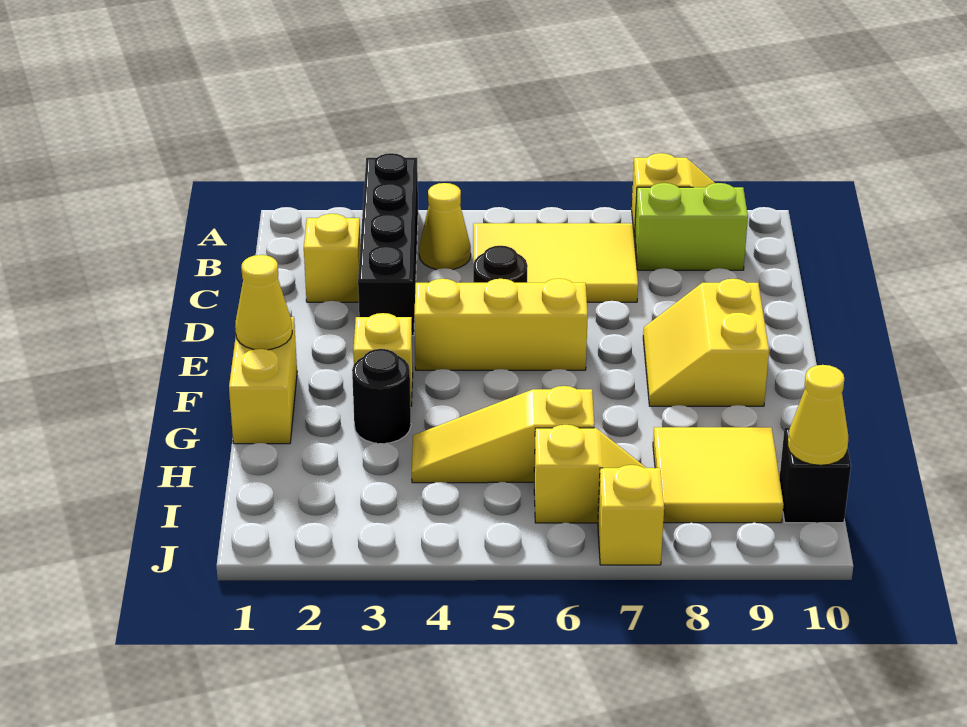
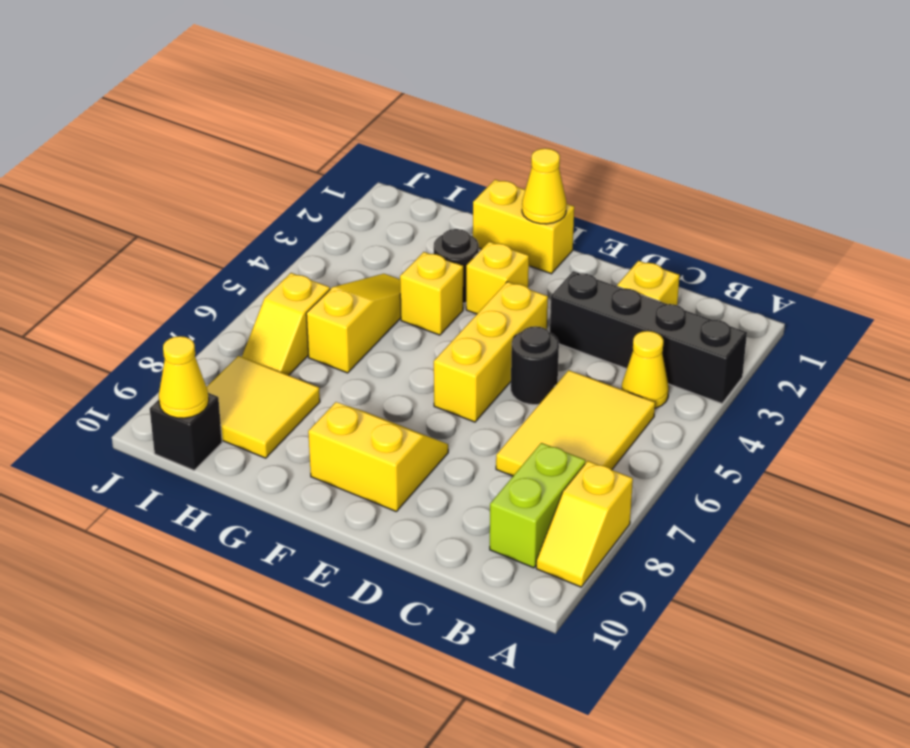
yellow brick J7 level 1 -> yellow brick G4 level 1

